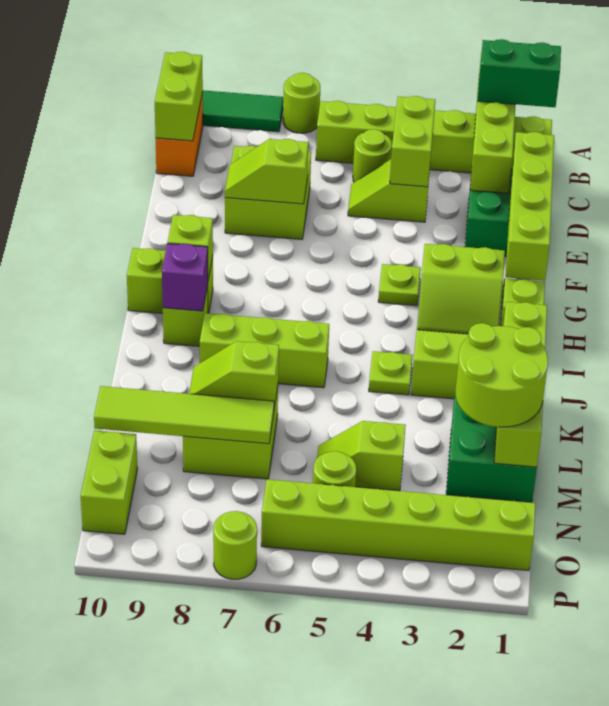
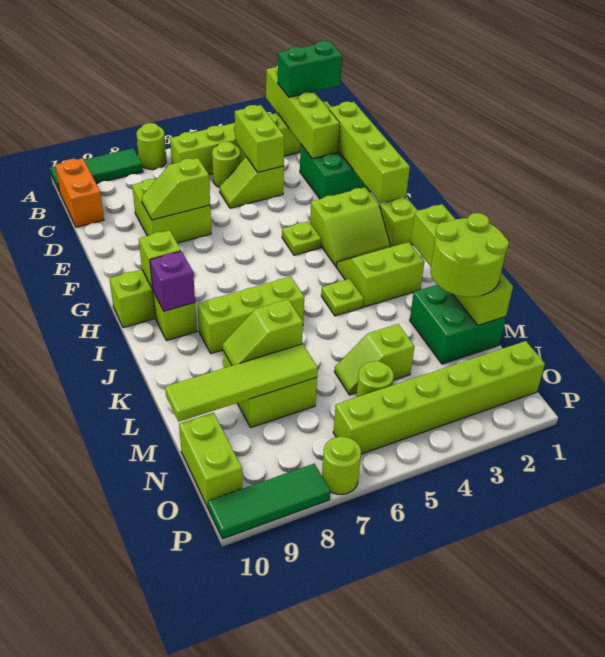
lime brick B10:C10 level 2 -> none
none -> green tile P8:P10 level 1

